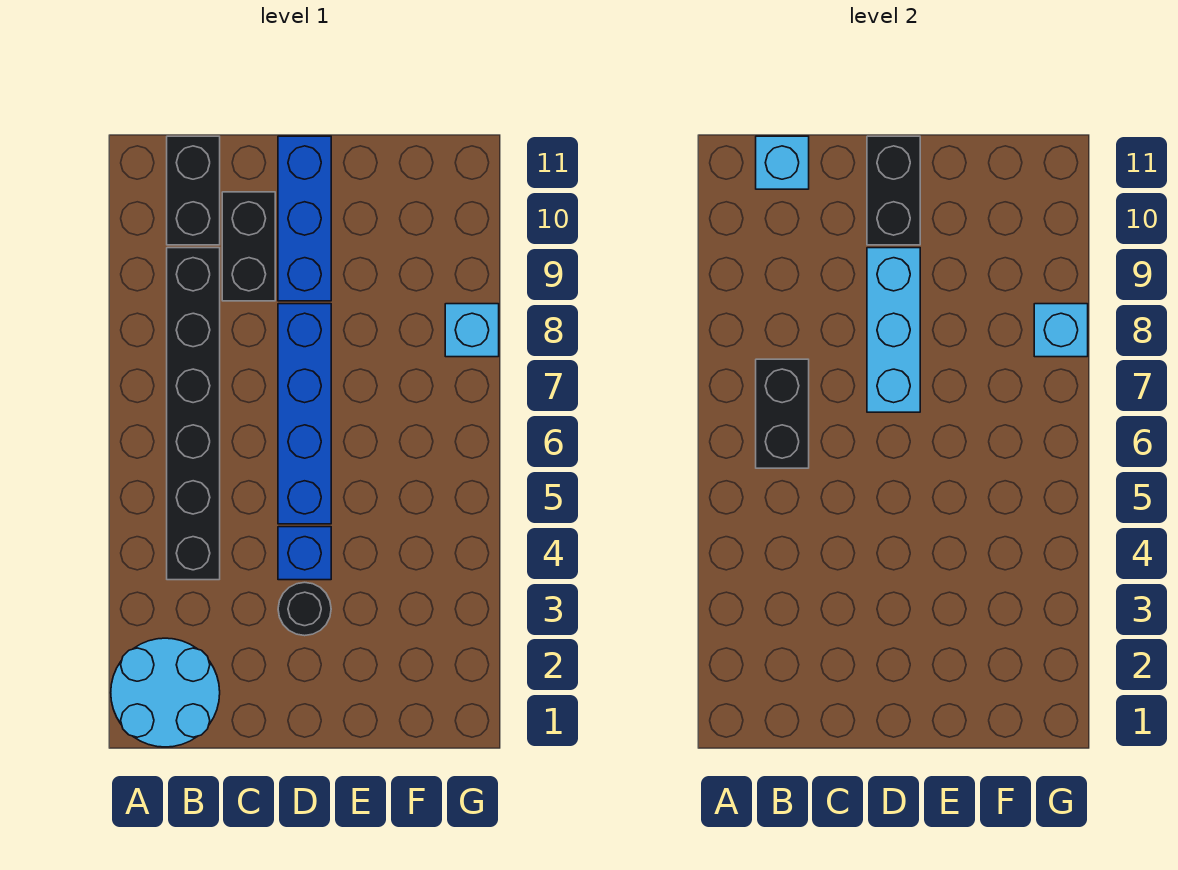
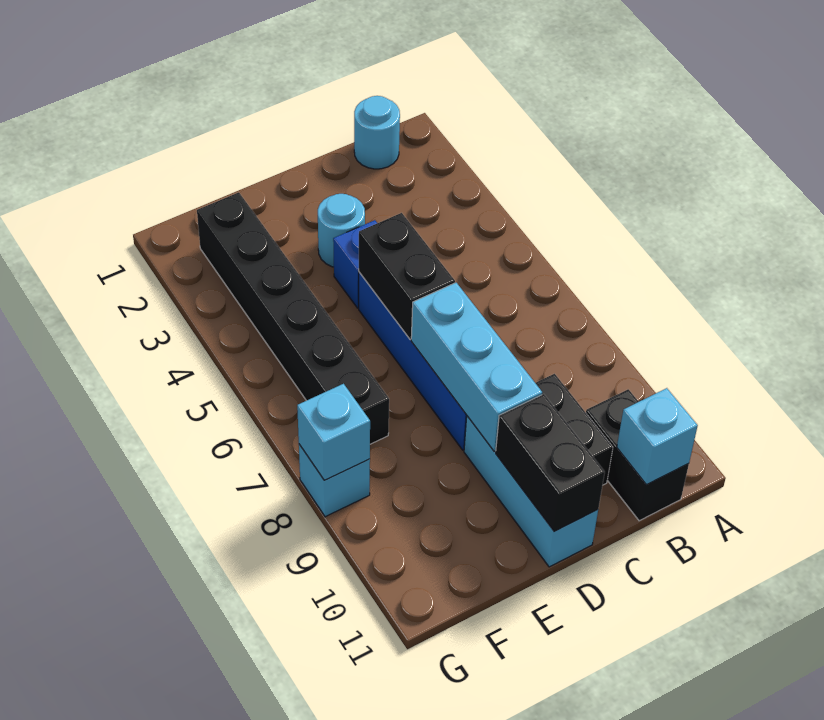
cyan round brick A1:B2 level 1 -> cyan round brick B1 level 1
black brick B4:B9 level 1 -> black brick F2:F7 level 1
black brick B6:B7 level 2 -> black brick D5:D6 level 2
black round brick D3 level 1 -> cyan round brick D3 level 1
blue brick D9:D11 level 1 -> cyan brick D9:D11 level 1

